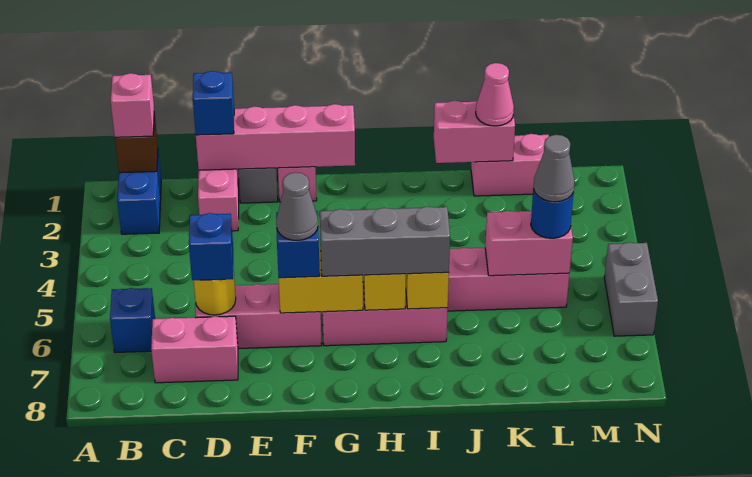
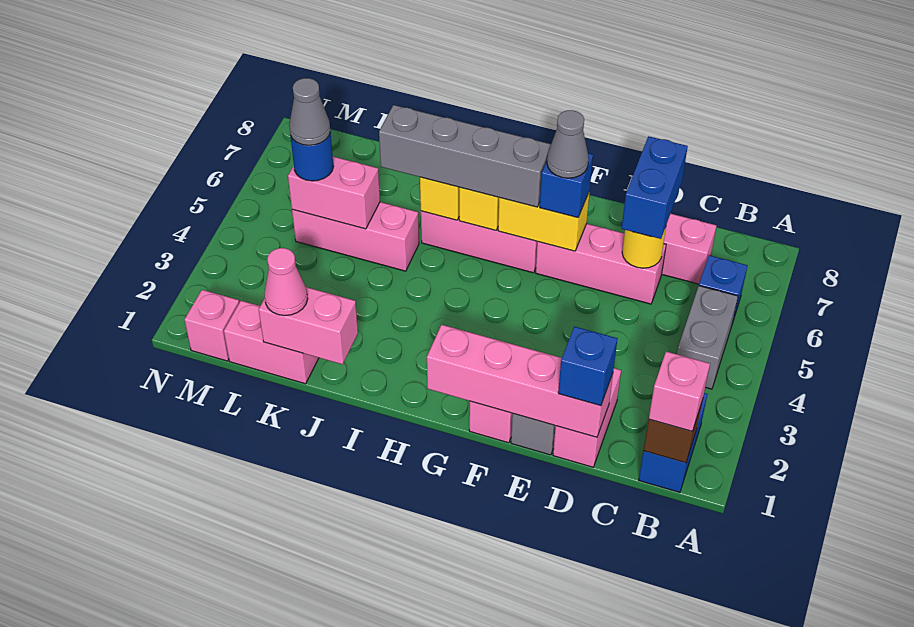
blue brick D6 level 3 -> blue brick D6:D7 level 3
grey brick G6:I6 level 3 -> grey brick G6:J6 level 3
none -> pink brick M1 level 1
grey brick N5:N6 level 1 -> grey brick B4:B5 level 1

